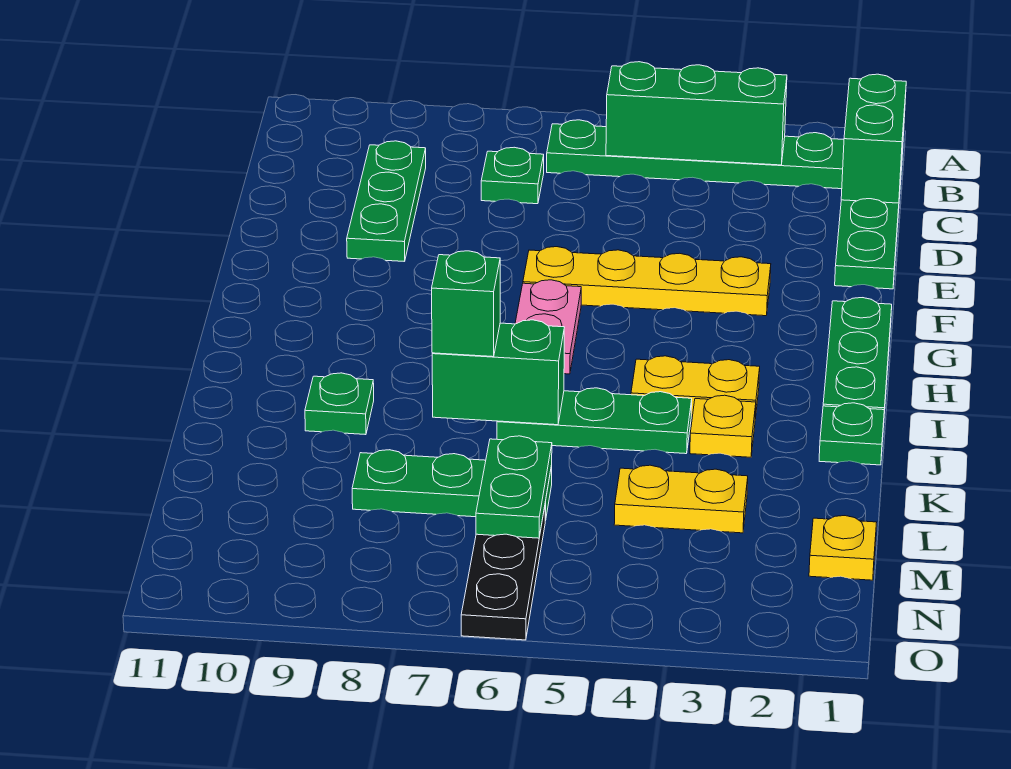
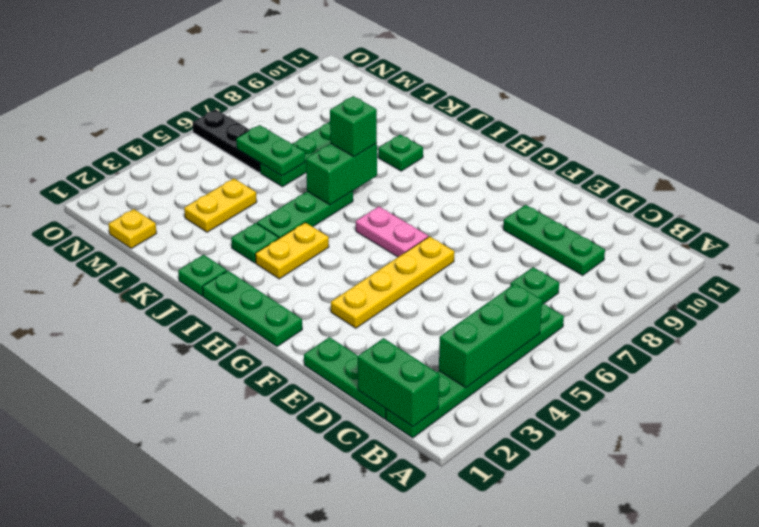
yellow plate J3 level 1 -> green plate J3 level 1

